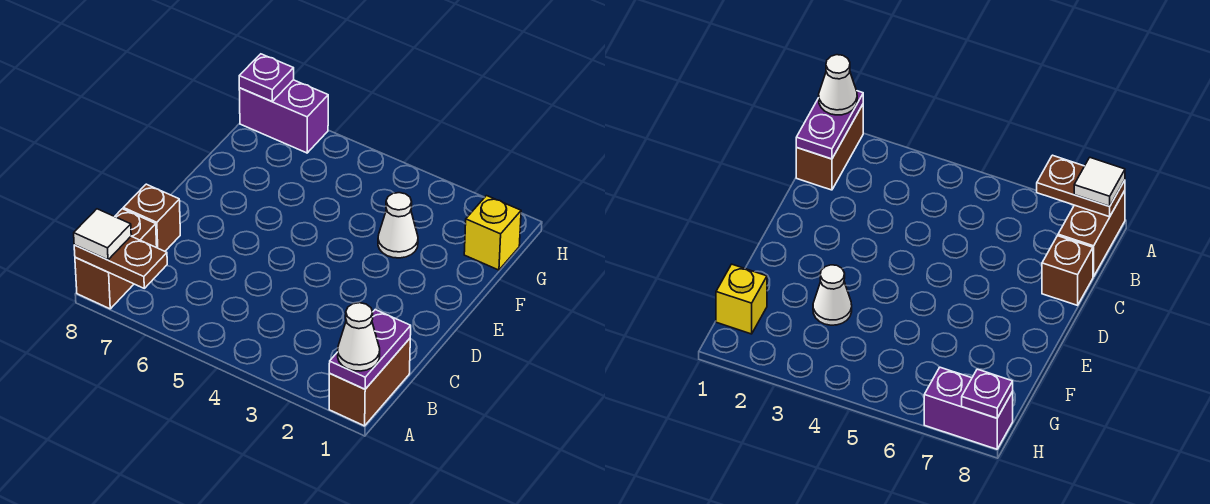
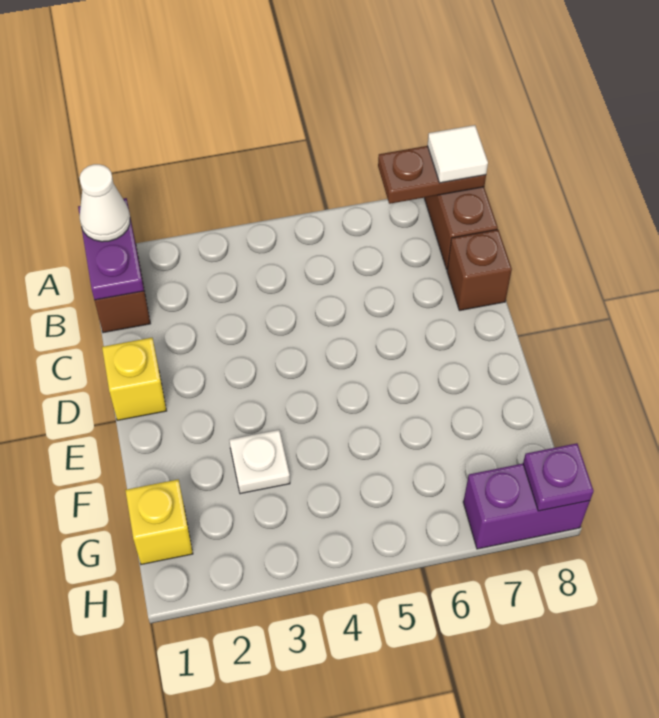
none -> yellow brick D1 level 1
white cone F3 level 1 -> white plate F3 level 1

